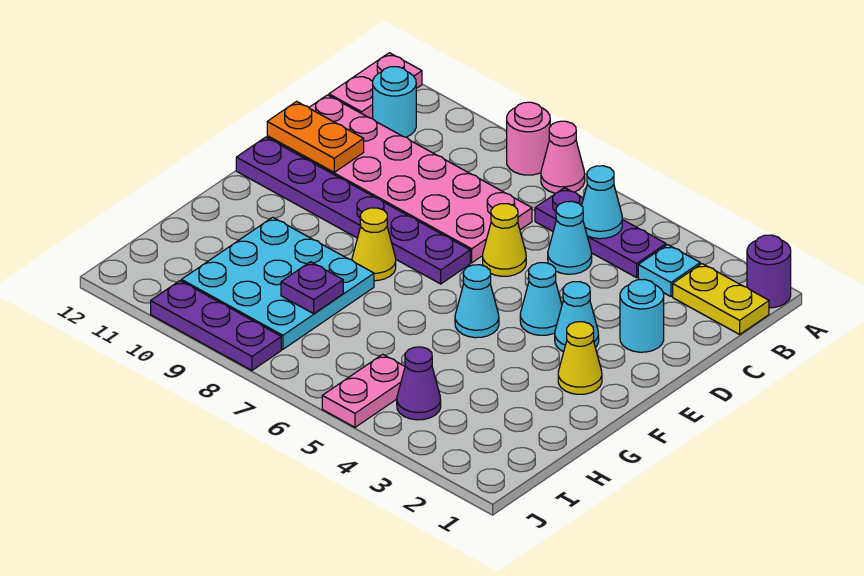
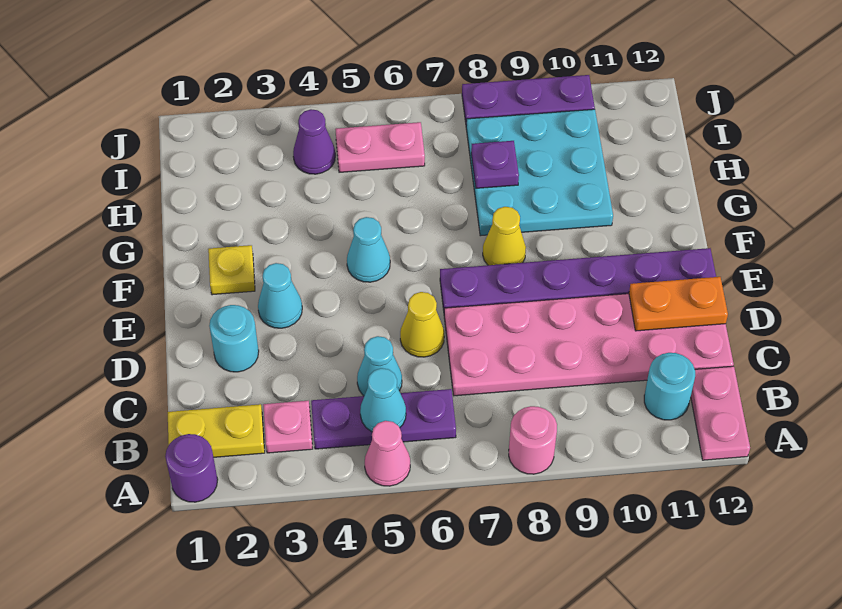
pink cone A7 level 1 -> pink cone A5 level 1
cyan plate B3 level 1 -> pink plate B3 level 1
cyan cone E4 level 1 -> none
yellow cone F2 level 1 -> yellow plate F2 level 1
pink plate I5:J5 level 1 -> pink plate I5:I6 level 1

